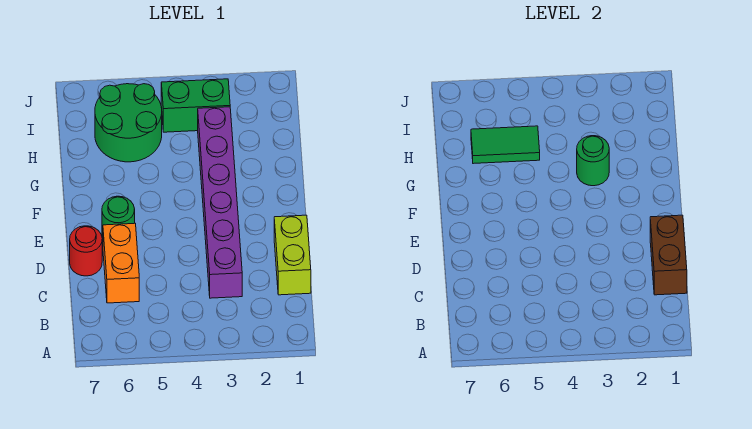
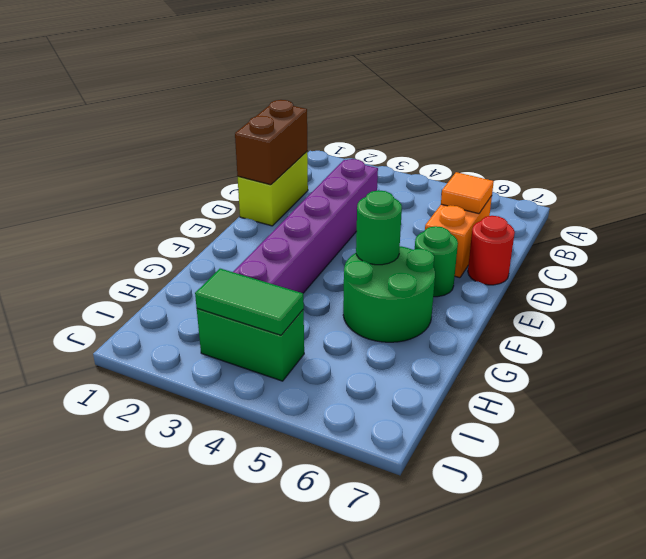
none -> orange tile C6 level 2
green round brick G3 level 2 -> green round brick F5 level 2
green round brick H5:I6 level 1 -> green round brick F5:G6 level 1
green tile H5:H6 level 2 -> green tile I3:I4 level 2

